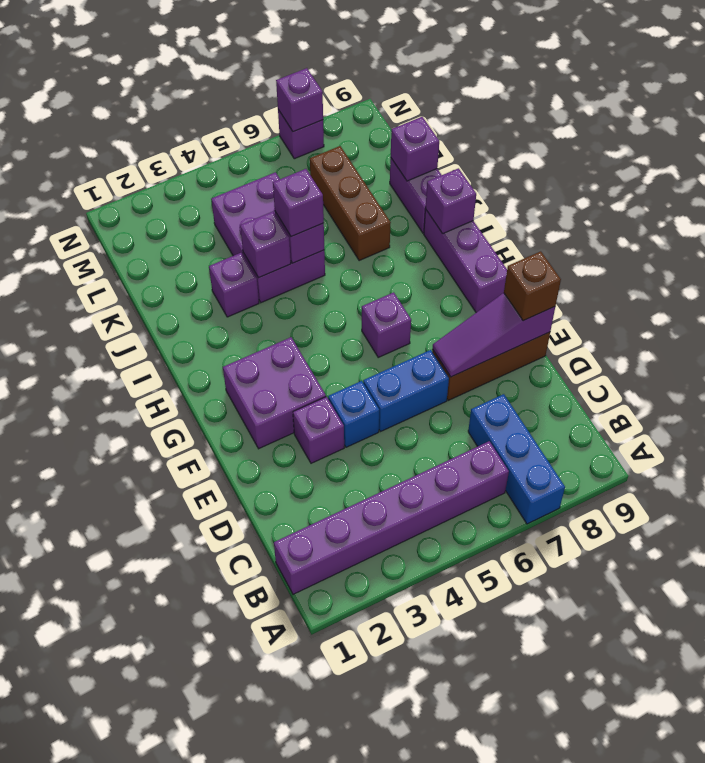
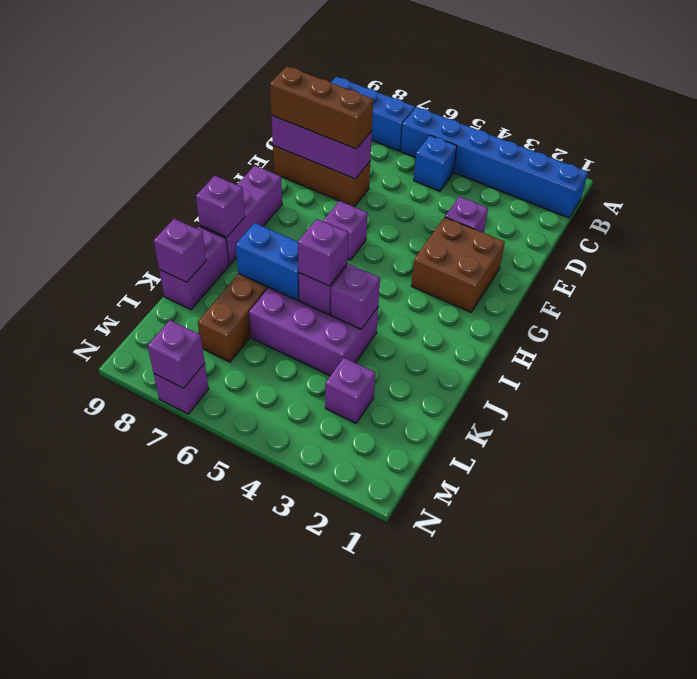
blue brick A7:C7 level 1 -> blue brick B7:B9 level 1
purple brick B1:B6 level 1 -> blue brick B1:B6 level 1
blue brick E4 level 1 -> blue brick C5 level 1
blue brick E5:E6 level 1 -> blue brick J6:J7 level 2
purple slope E7:E9 level 2 top 9 -> purple brick E7:E9 level 2
brown brick E9 level 3 -> brown brick E7:E9 level 3
purple brick F2:G3 level 1 -> brown brick F2:G3 level 1
purple brick J3 level 1 -> purple brick L3 level 1
purple brick J4:L5 level 1 -> purple brick J4:K6 level 1

